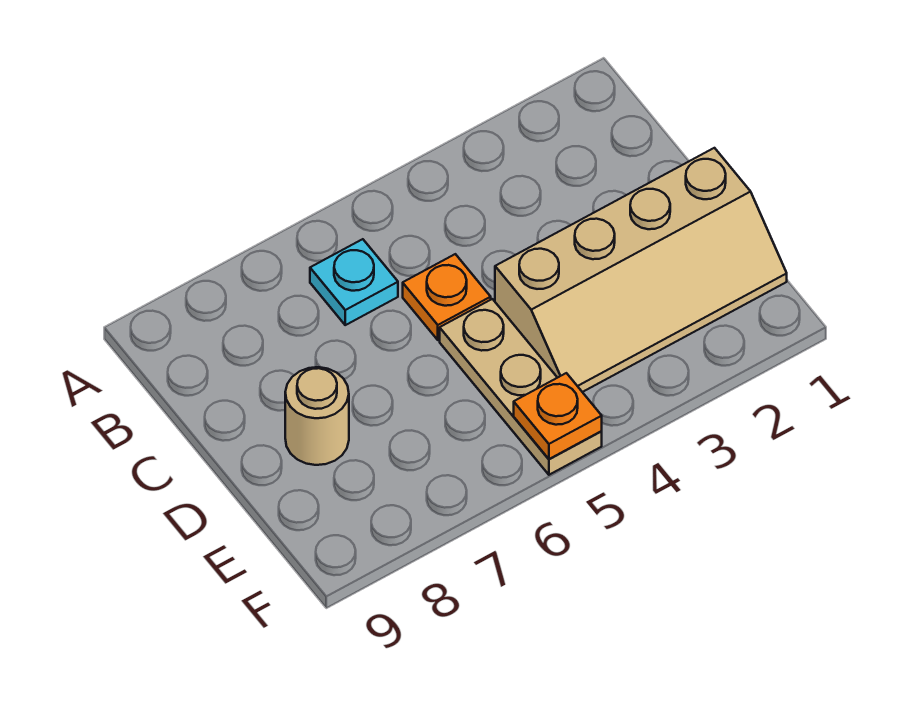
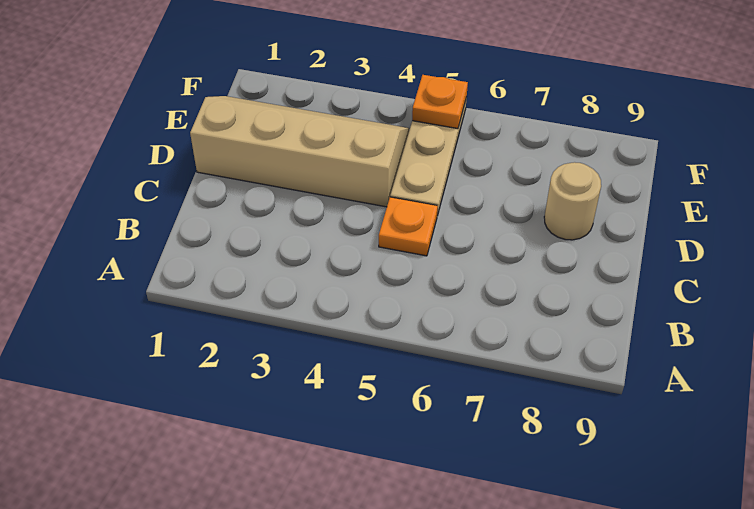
cyan plate B6 level 1 -> none

